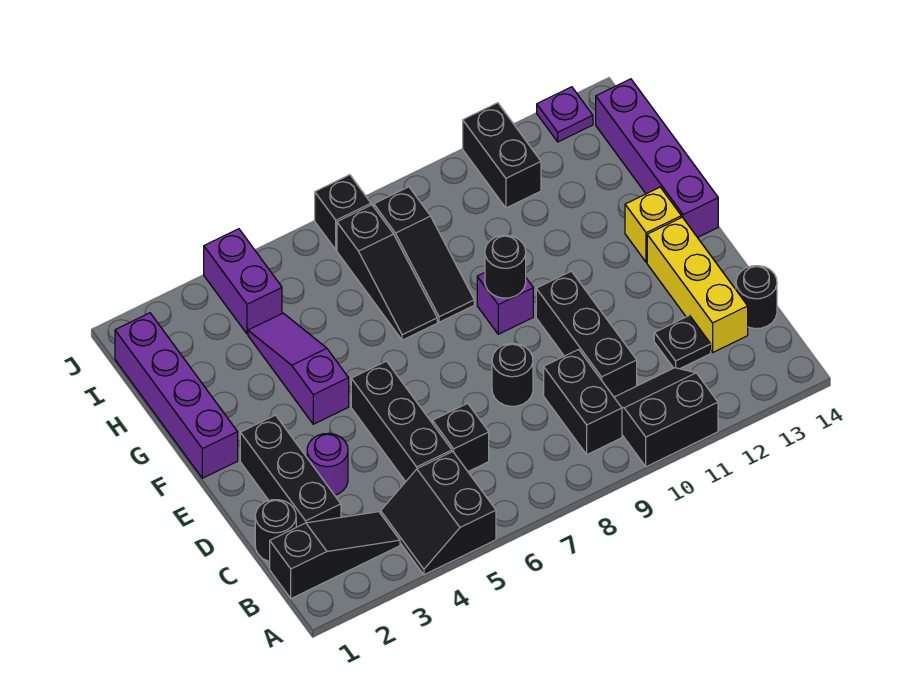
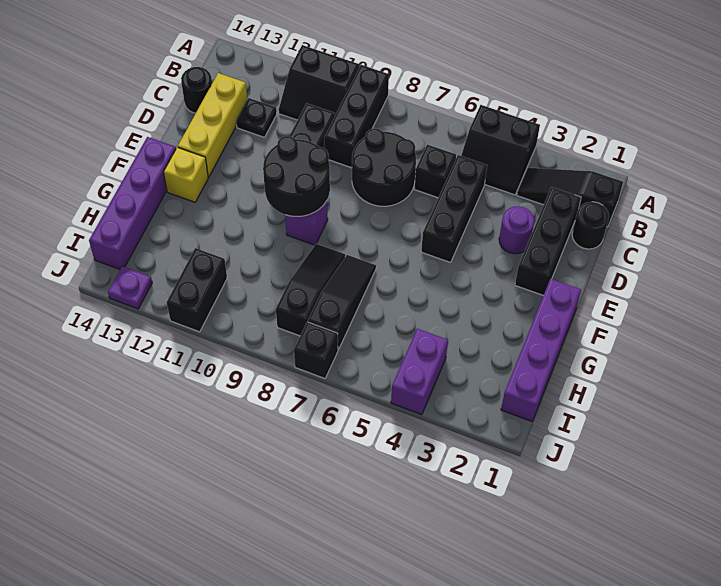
black slope A4:B5 level 1 top 5 -> black slope A4:B5 level 1 top A
black brick B9:C9 level 1 -> black brick A9:C9 level 1
black round brick D8 level 1 -> black round brick C7:D8 level 1
purple slope F4:H4 level 1 top F -> none
black round brick F9 level 2 -> black round brick E9:F10 level 2

